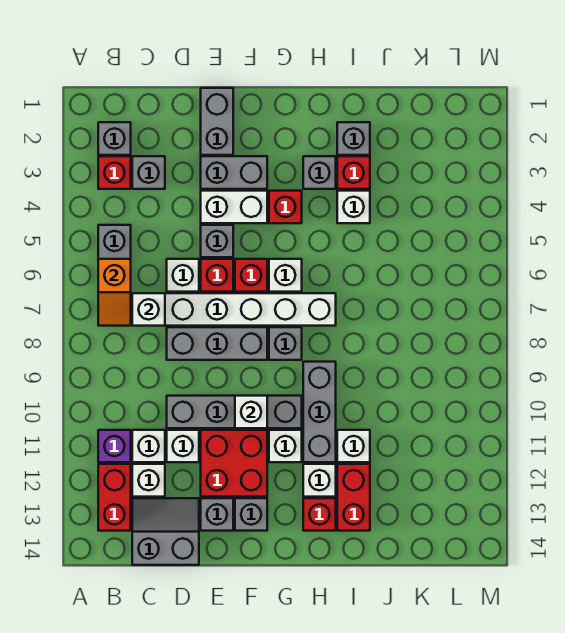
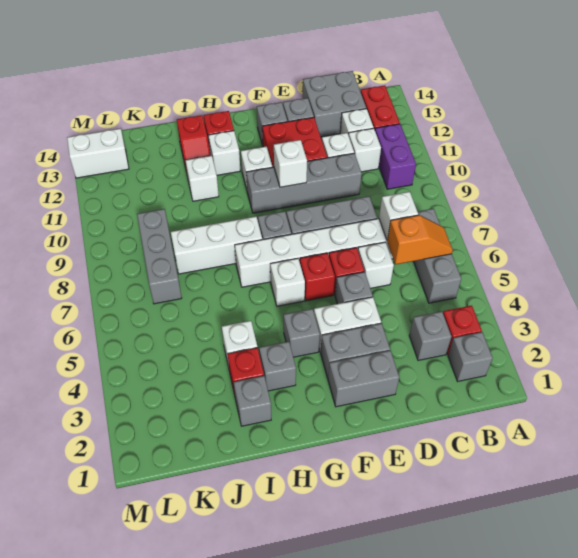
orange slope B6:B7 level 2 top 6 -> orange slope B6:C6 level 2 top C
purple brick B11 level 1 -> purple brick B10:B11 level 1
grey slope C13:D14 level 1 top 14 -> grey brick C13:D14 level 1
grey brick E1:E2 level 1 -> grey brick E2:F2 level 1
red brick G4 level 1 -> grey brick G4 level 1
none -> white brick H8:J8 level 1
grey brick H9:H11 level 1 -> grey brick K7:K9 level 1
red brick I12:I13 level 1 -> red slope I12:I13 level 1 top 13
none -> white brick L13:M13 level 1

